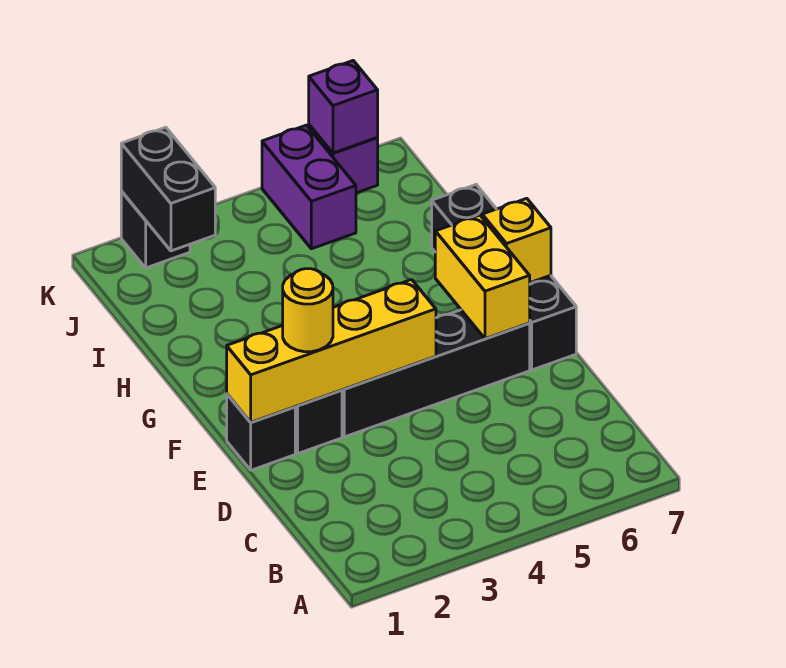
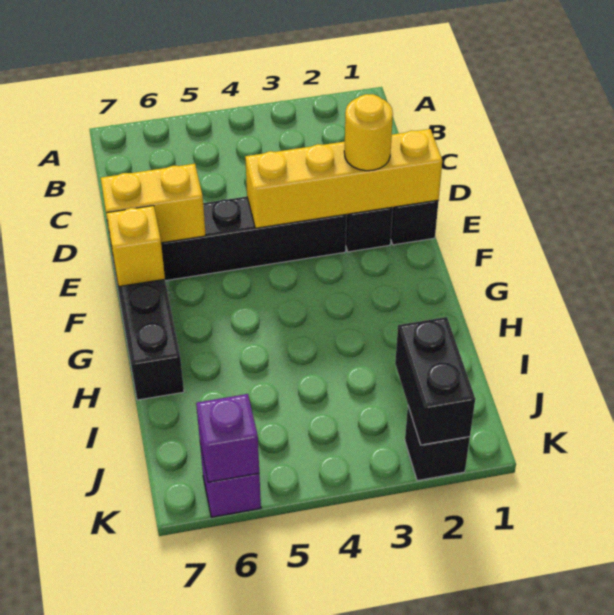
yellow brick E6:F6 level 2 -> yellow brick E6:E7 level 2
purple brick J5:K5 level 1 -> none

